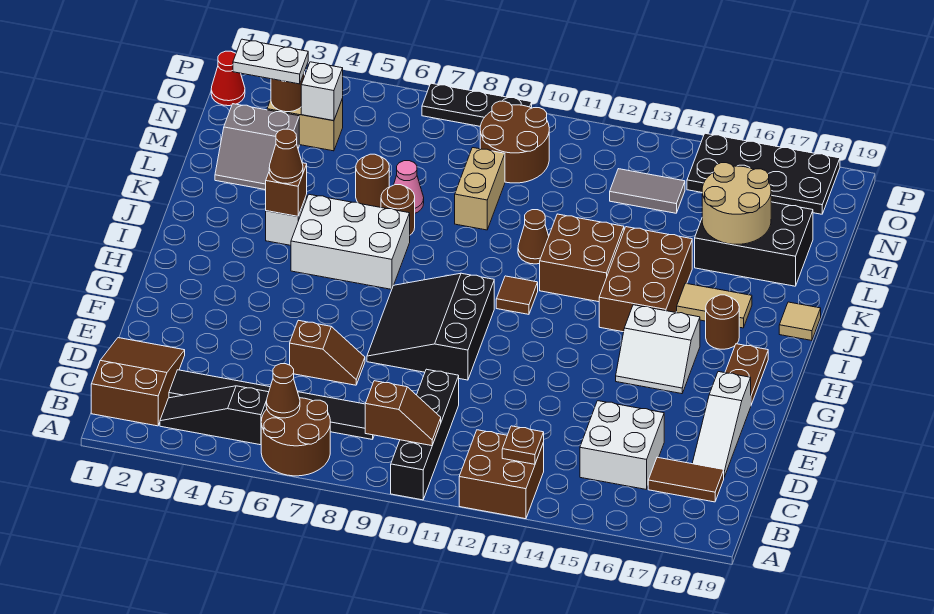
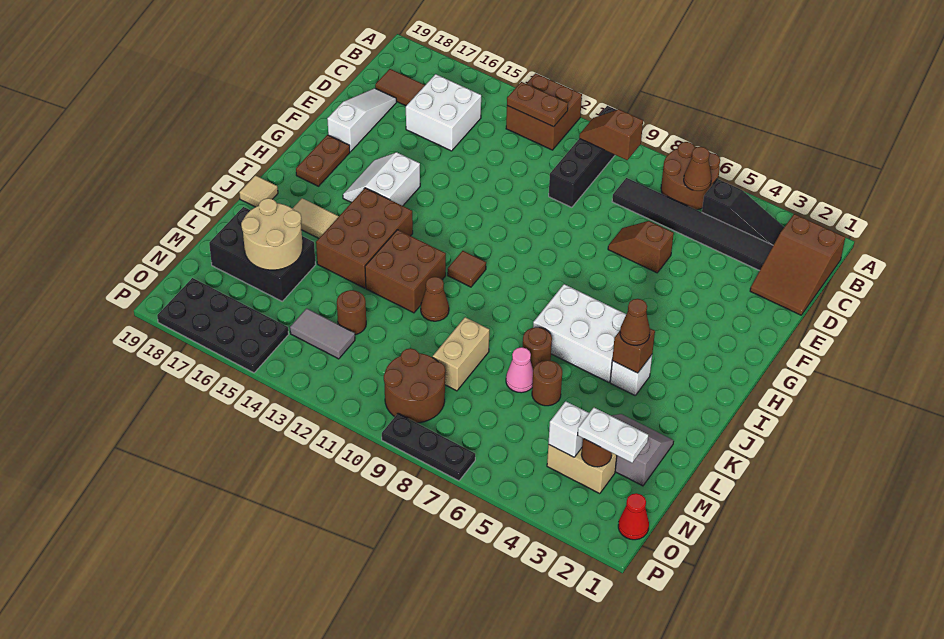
brown plate B13 level 2 -> brown plate B12:B13 level 2
black slope F8:H10 level 1 top 10 -> none
white slope G15:H16 level 1 top H -> white slope G15:H16 level 1 top 15
brown round brick I17 level 1 -> brown round brick M13 level 1

